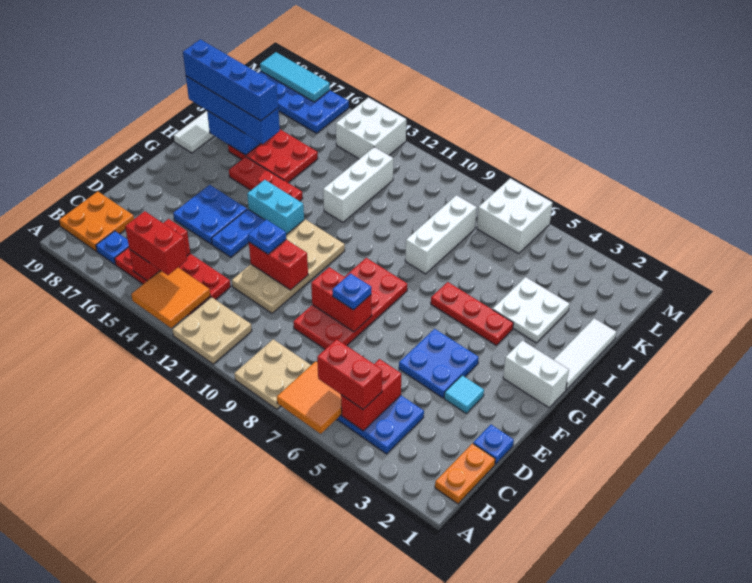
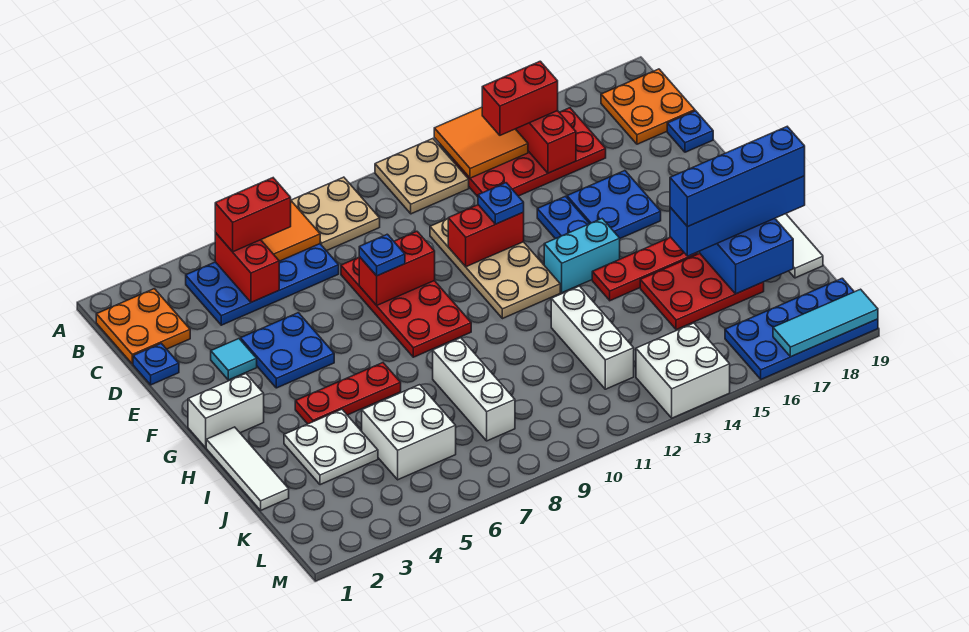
orange plate B1:C1 level 1 -> orange plate B1:C2 level 1
blue plate B17 level 1 -> blue plate D19 level 1
white brick L6:M7 level 1 -> white brick J5:K6 level 1

